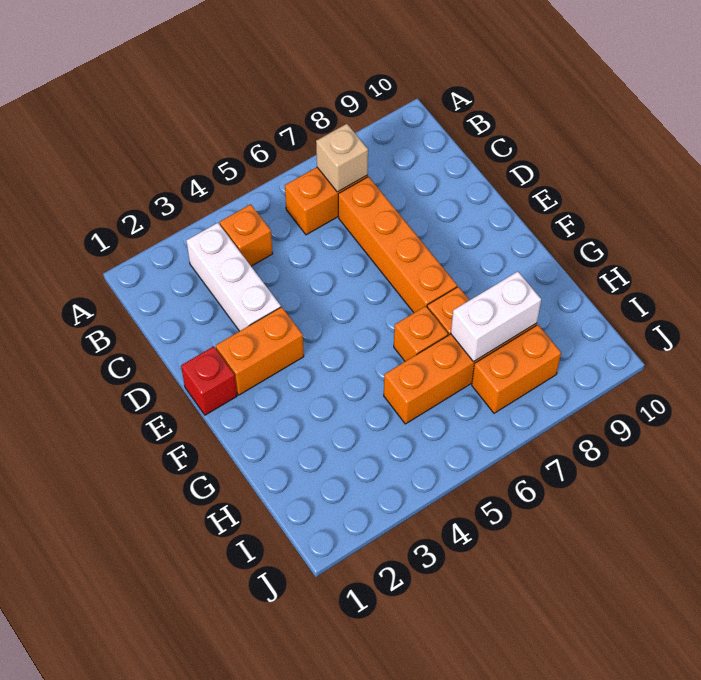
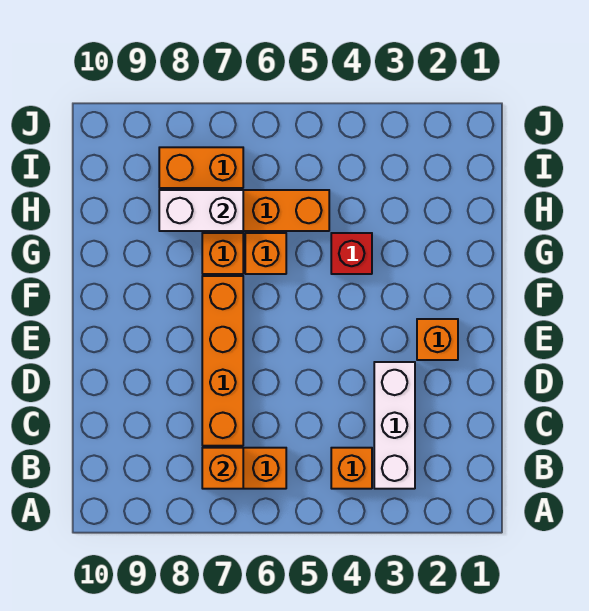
tan brick B7 level 2 -> orange brick B7 level 2
red brick E1 level 1 -> red brick G4 level 1
orange brick E2:E3 level 1 -> orange brick E2 level 1

